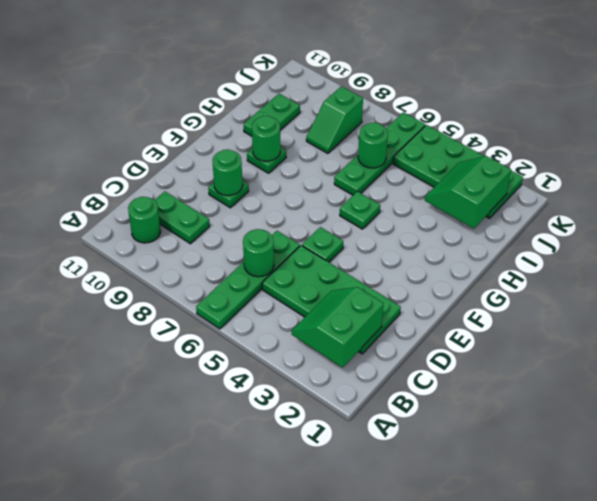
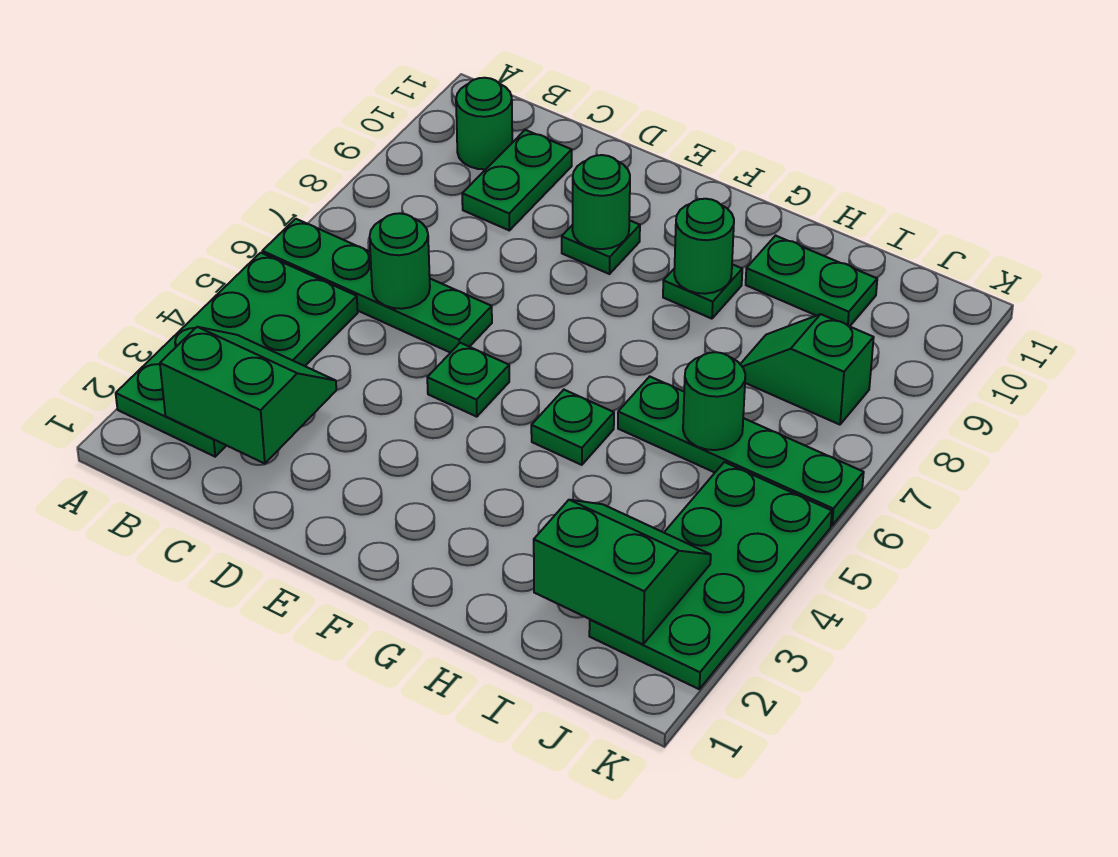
green plate C2:D5 level 1 -> green plate A2:B5 level 1

